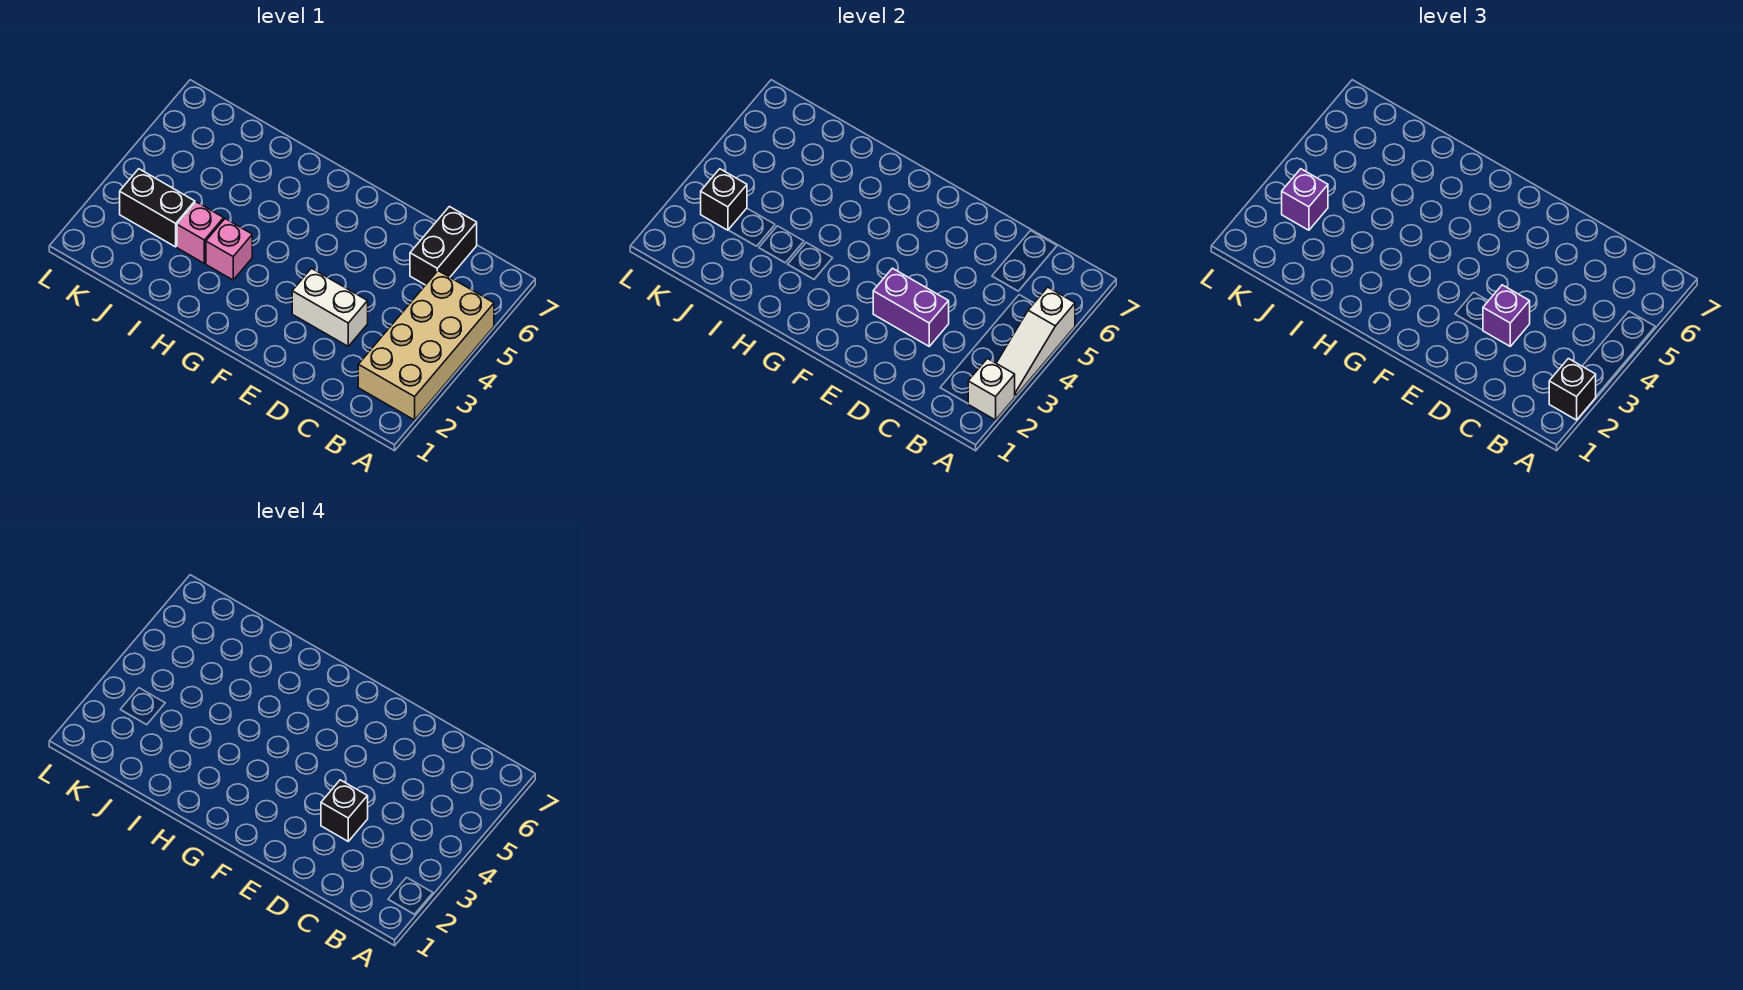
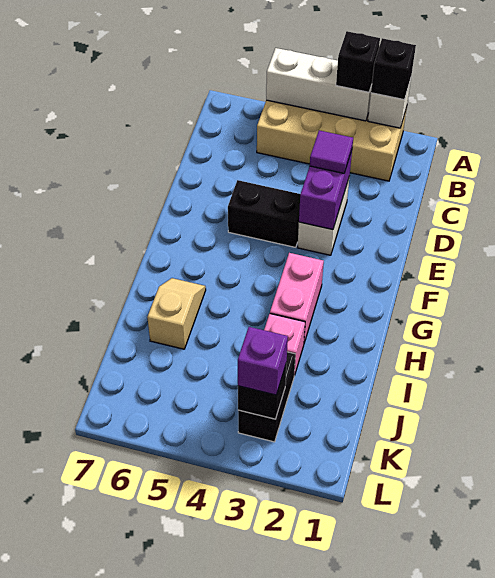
white slope A3:A5 level 2 top 5 -> white brick A3:A5 level 2
black brick C6:C7 level 1 -> black brick E4:E5 level 1
purple brick D3 level 3 -> purple tile D3 level 3
black brick D3 level 4 -> black brick A3 level 3
pink brick H3 level 1 -> pink brick G3:H3 level 1
none -> tan slope H6:I6 level 1 top I

